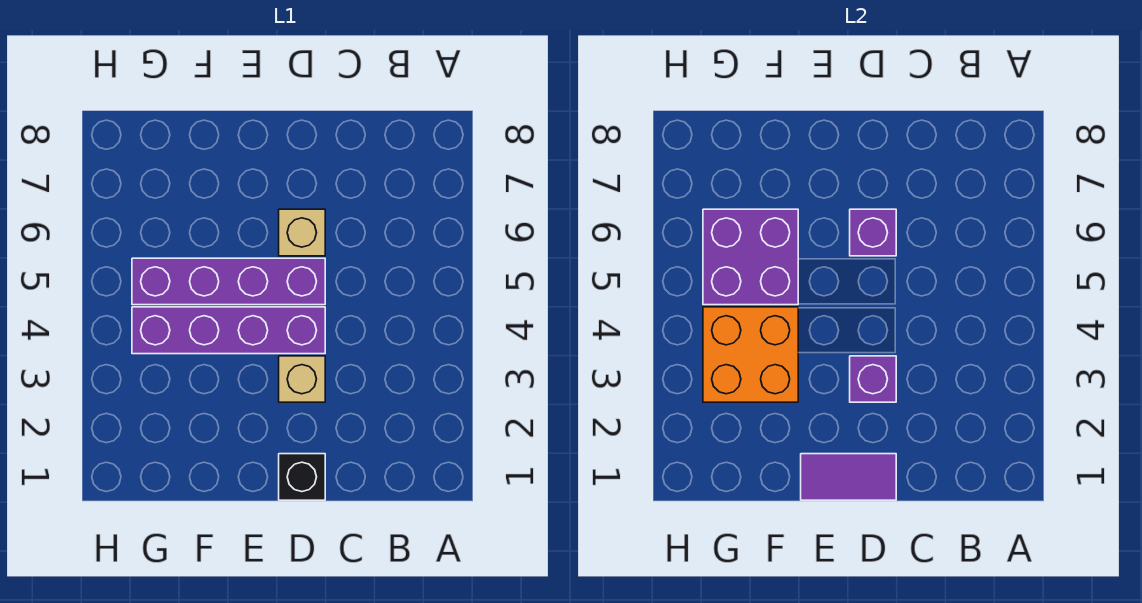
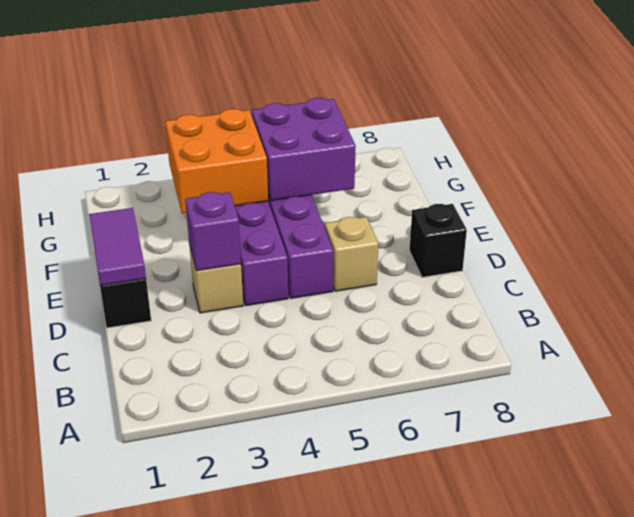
purple brick D6 level 2 -> none
none -> black brick D8 level 1

